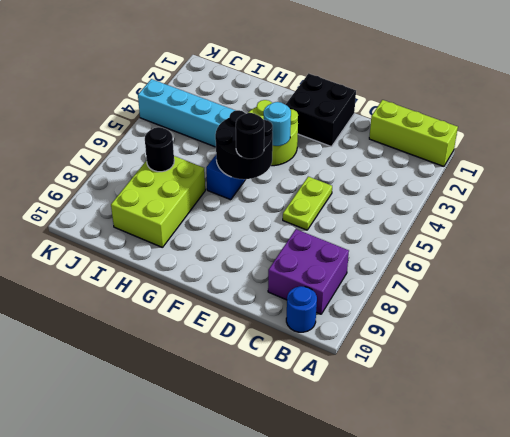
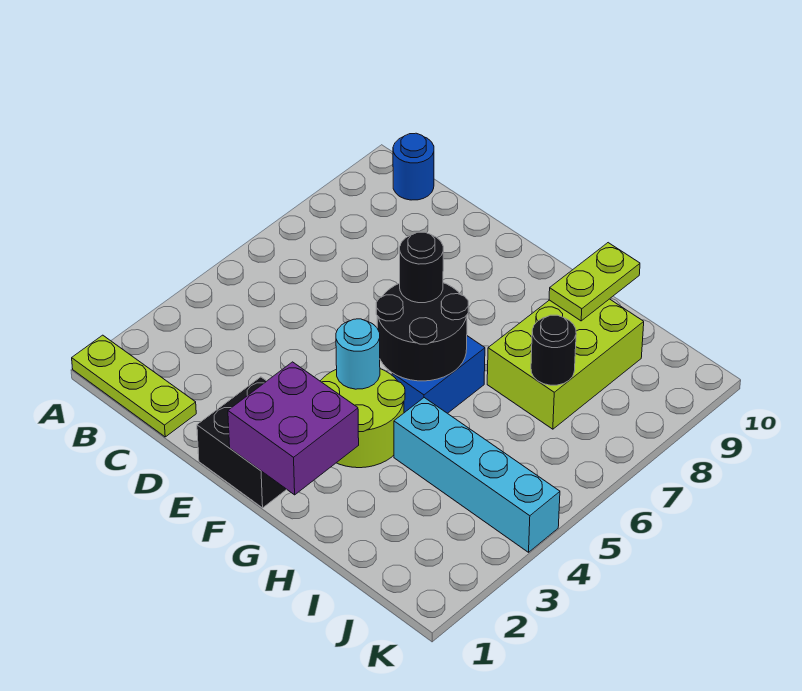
lime brick A1:C1 level 1 -> lime plate A1:C1 level 1
purple brick B8:C9 level 1 -> purple brick F1:G2 level 2
lime plate D5:D6 level 1 -> lime plate H9:H10 level 2

